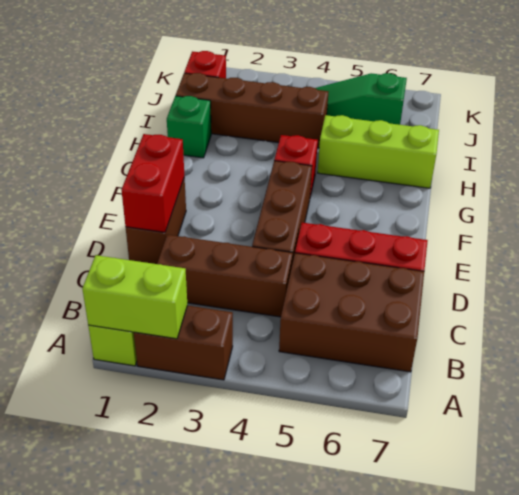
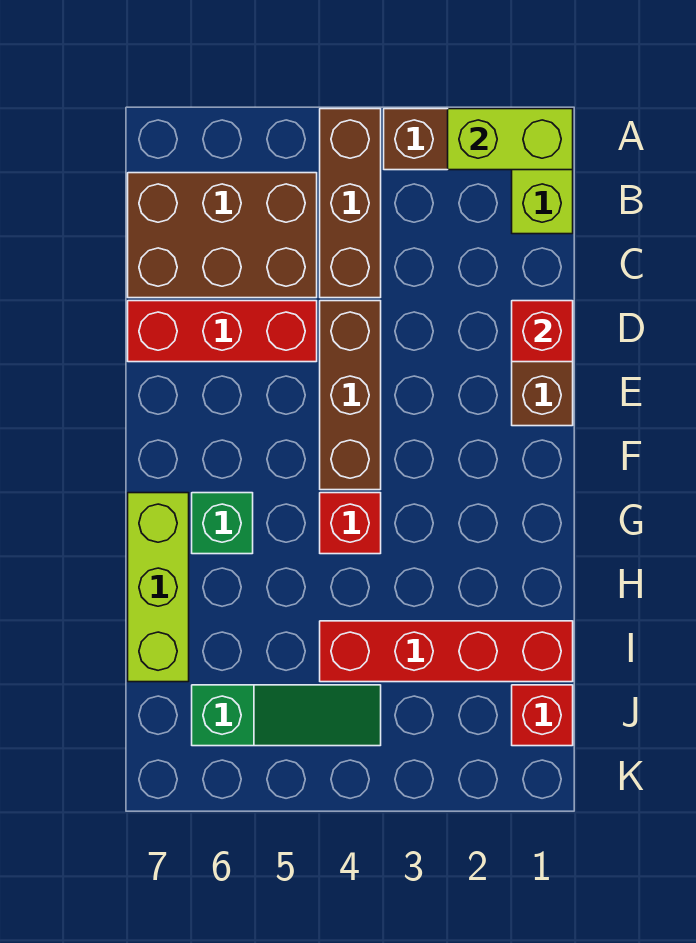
brown brick C2:C4 level 1 -> brown brick A4:C4 level 1
red brick D1:E1 level 2 -> red brick D1 level 2
green brick H1 level 1 -> green brick G6 level 1
lime brick H5:H7 level 1 -> lime brick G7:I7 level 1
brown brick I1:I4 level 1 -> red brick I1:I4 level 1

